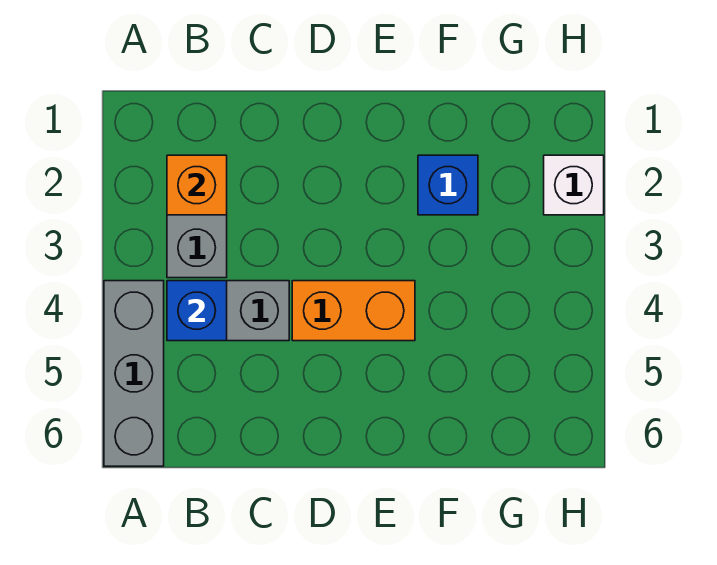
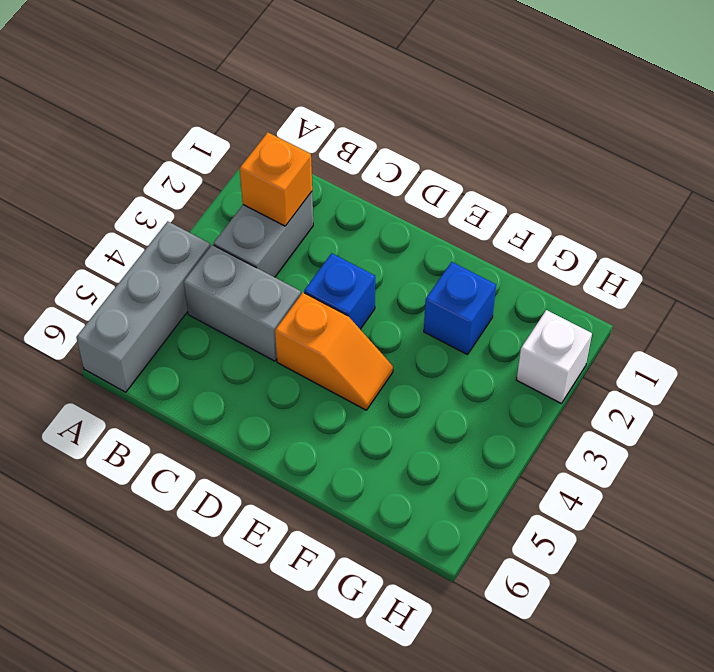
blue brick B4 level 2 -> blue brick D3 level 1
orange brick D4:E4 level 1 -> orange slope D4:E4 level 1 top D

